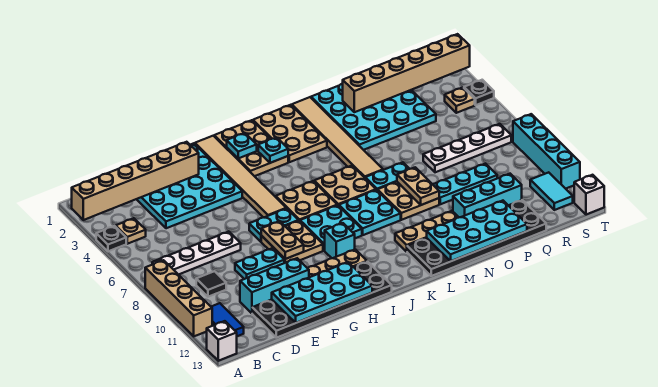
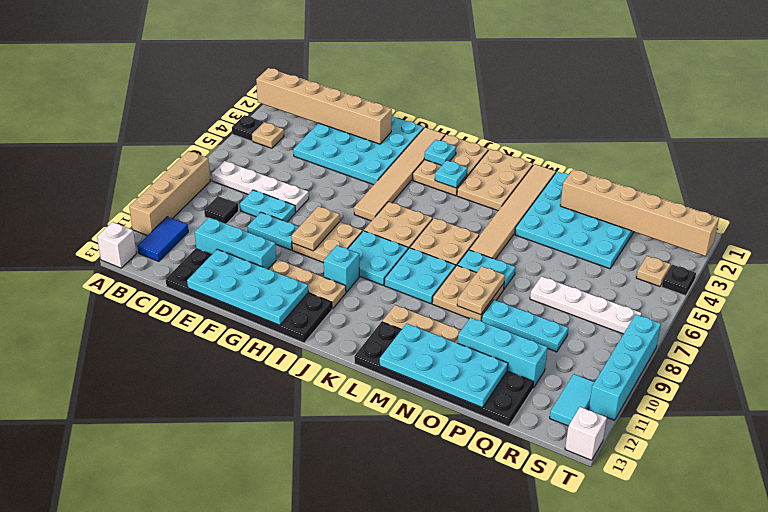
cyan plate G7:H7 level 1 -> cyan plate D8:E8 level 1

